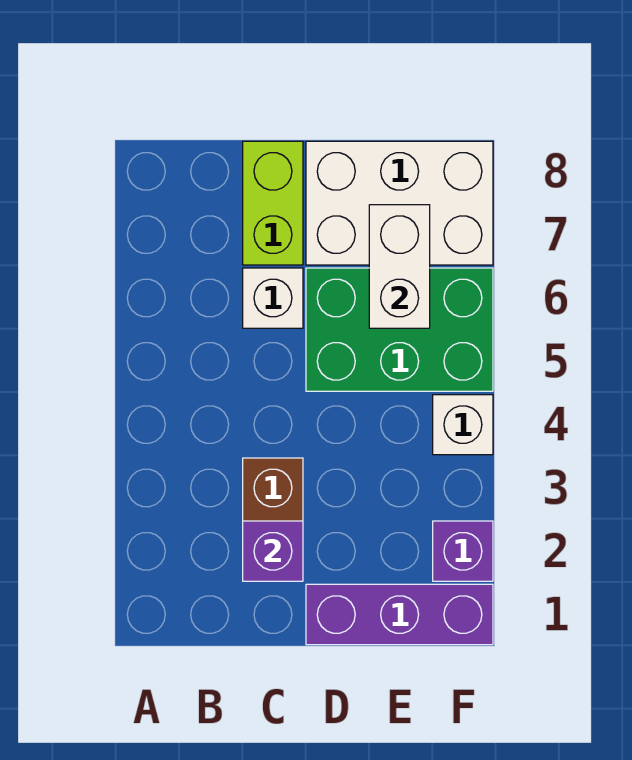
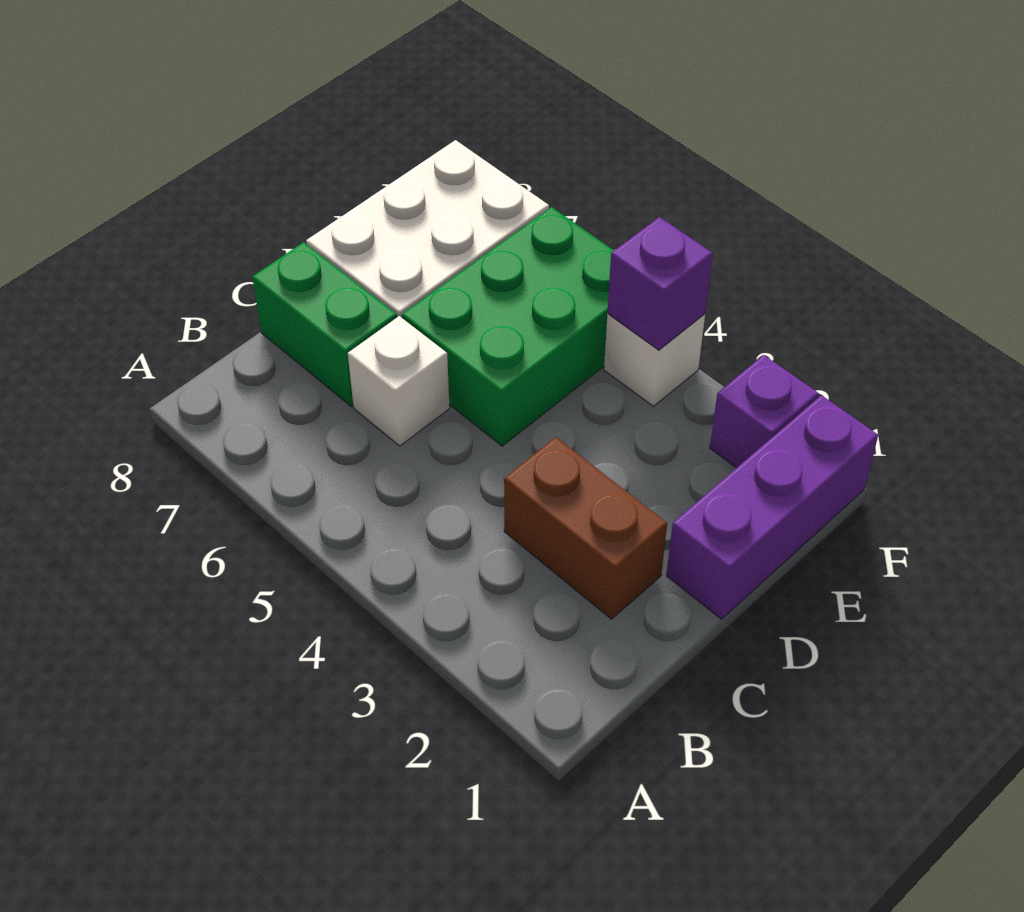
purple brick C2 level 2 -> purple brick F4 level 2
lime brick C7:C8 level 1 -> green brick C7:C8 level 1
white brick E6:E7 level 2 -> none

